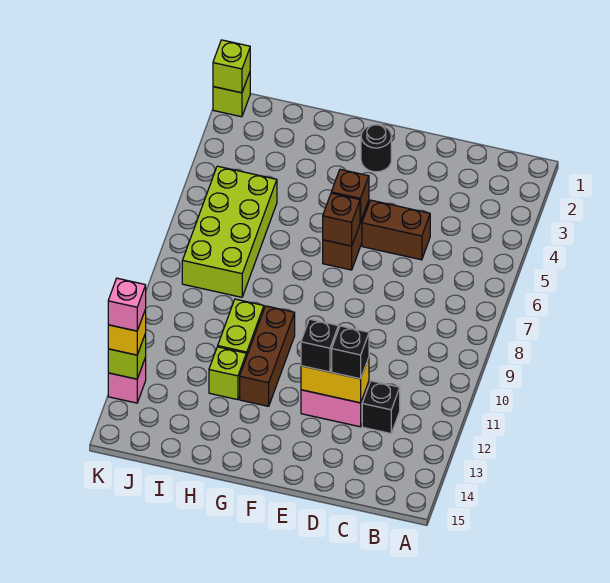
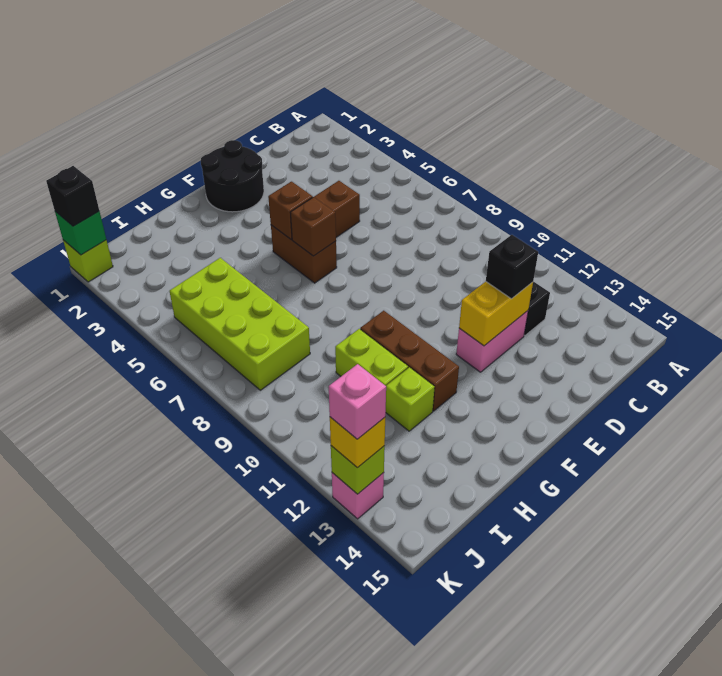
black brick E12 level 3 -> black brick K1 level 3
black round brick F2 level 1 -> black round brick E1:F2 level 1
lime brick K1 level 2 -> green brick K1 level 2

